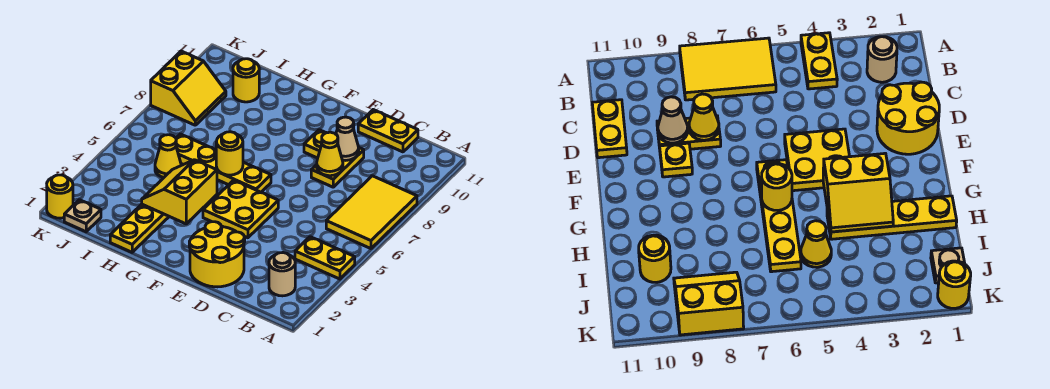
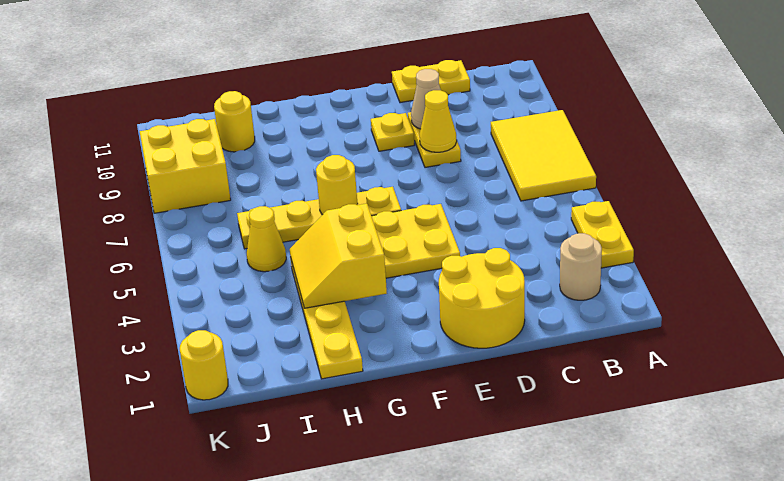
yellow plate A4:B4 level 1 -> yellow plate A3:A4 level 1
tan plate J1 level 1 -> none
yellow slope J8:K9 level 1 top K -> yellow brick J8:K9 level 1

